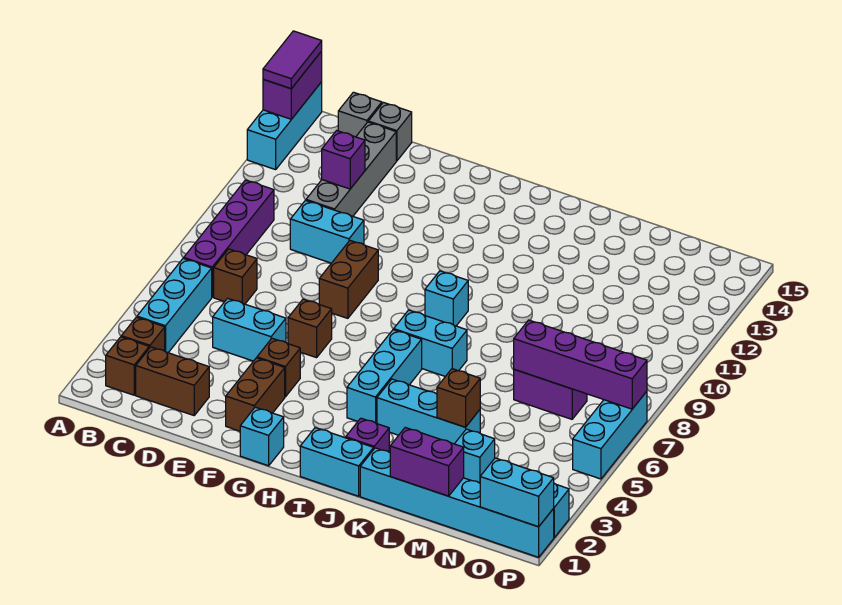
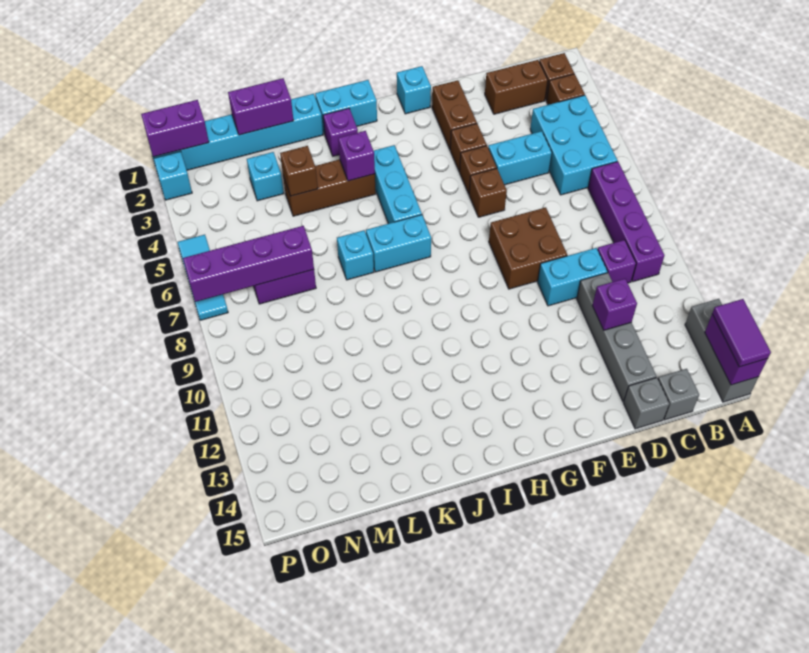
cyan brick A13:A15 level 1 -> grey brick A13:A15 level 1
cyan brick B4:B6 level 1 -> cyan brick B4:C6 level 1
brown brick C7 level 1 -> brown brick F5 level 1
none -> purple brick C10 level 1
brown brick F8:F9 level 1 -> brown brick E8:F9 level 1
cyan brick I9 level 1 -> cyan brick K7 level 1
cyan brick J4:L4 level 1 -> brown brick J4:L4 level 1
none -> purple brick J4 level 2
cyan brick O1:P1 level 2 -> purple brick O1:P1 level 2
cyan brick P5:P7 level 1 -> cyan tile P5:P7 level 1

